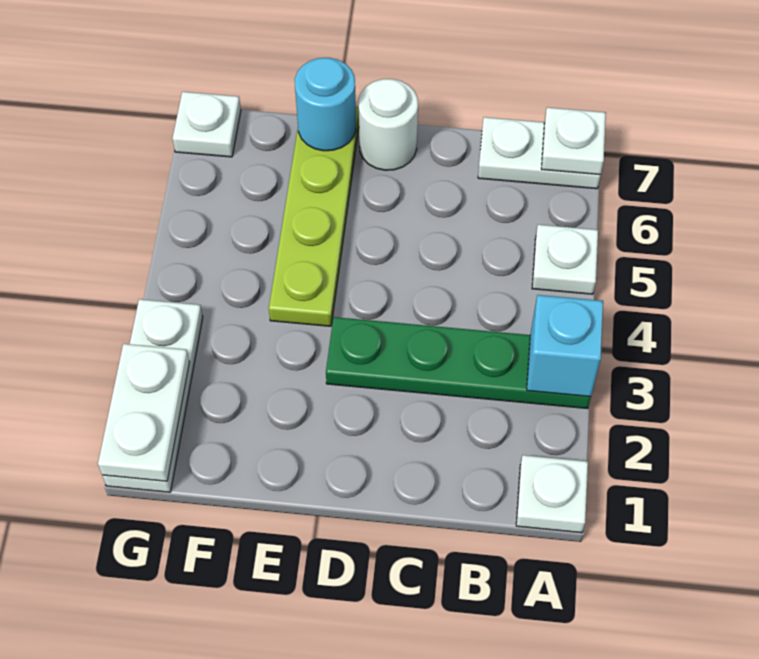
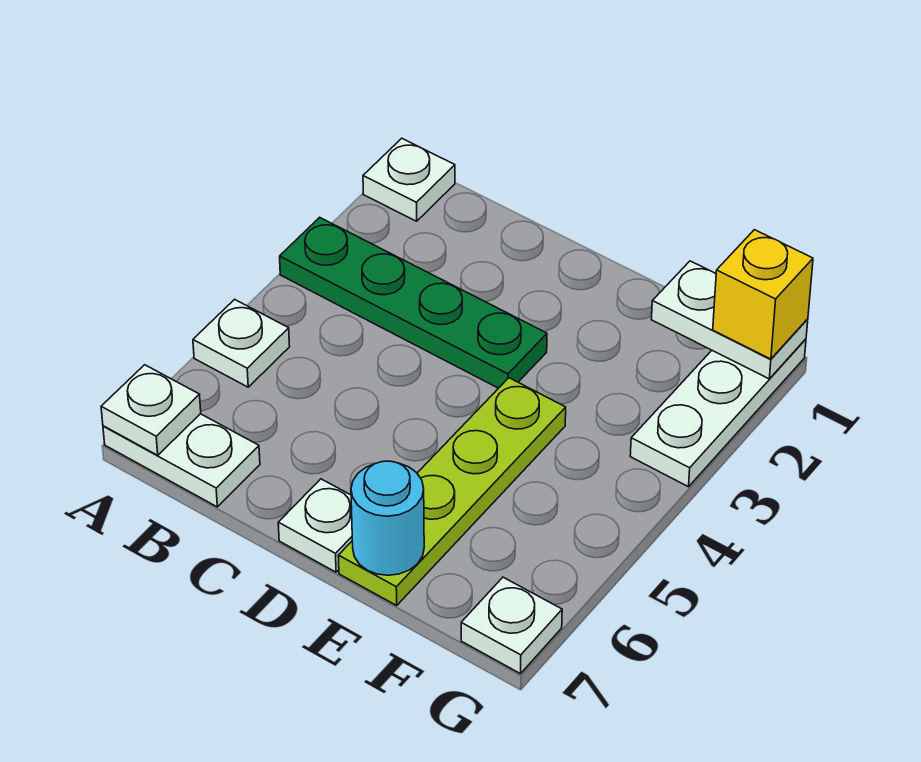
cyan brick A3 level 2 -> none
white round brick D7 level 1 -> white plate D7 level 1
white plate G1:G2 level 2 -> white plate F1:G1 level 2
none -> yellow brick G1 level 3

